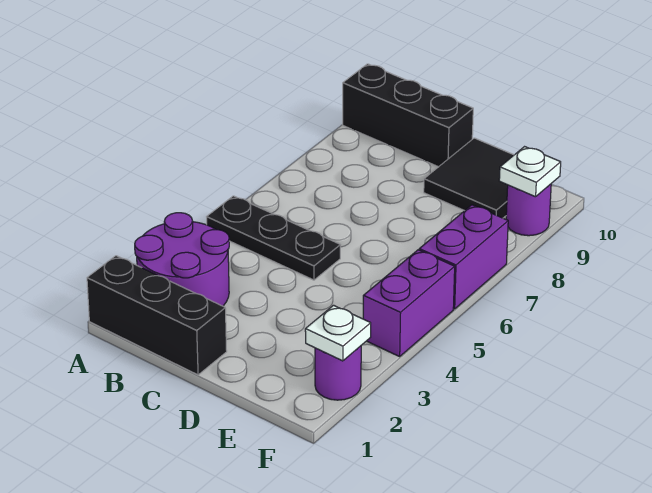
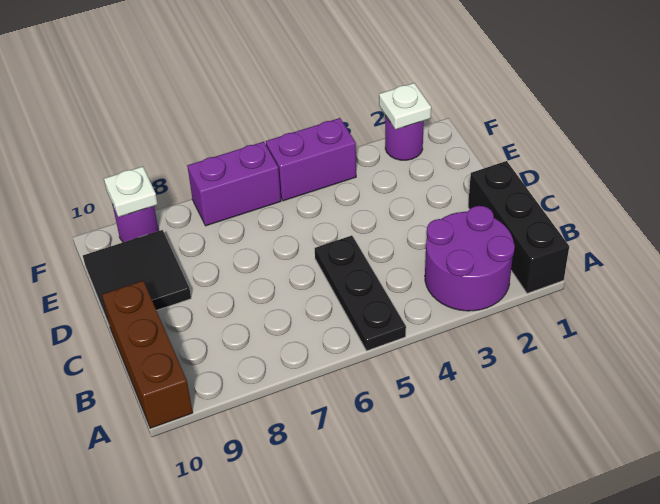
black brick A10:C10 level 1 -> brown brick A10:C10 level 1

